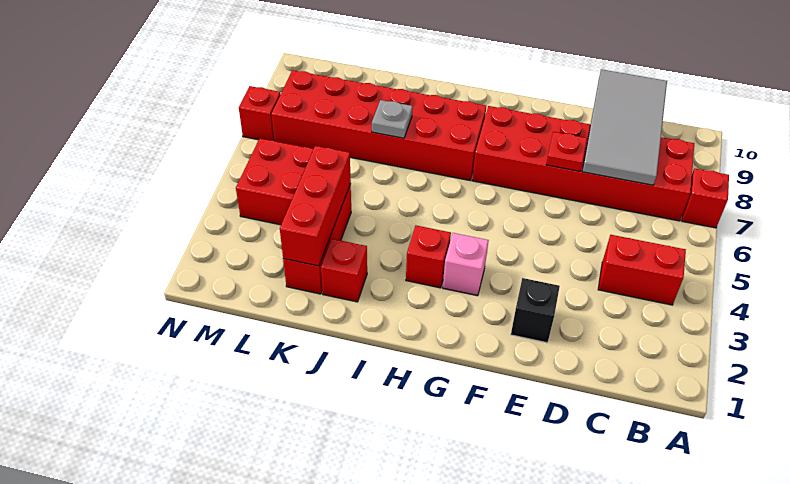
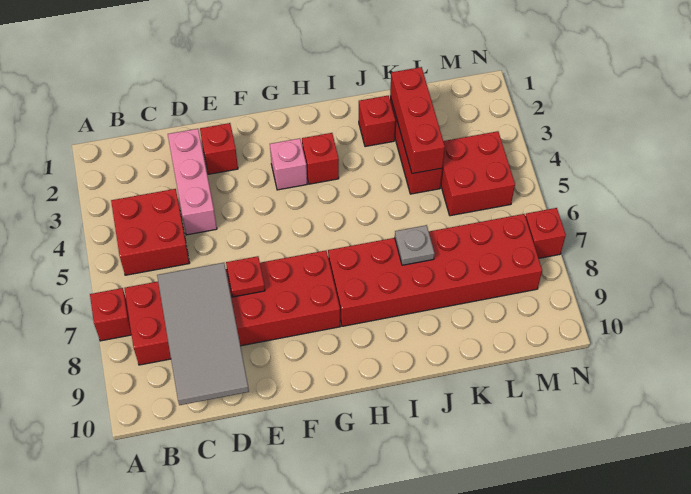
red brick B4:C4 level 1 -> red brick B4:C5 level 1
none -> pink brick D2:D4 level 1
black brick E2 level 1 -> red brick E2 level 1

